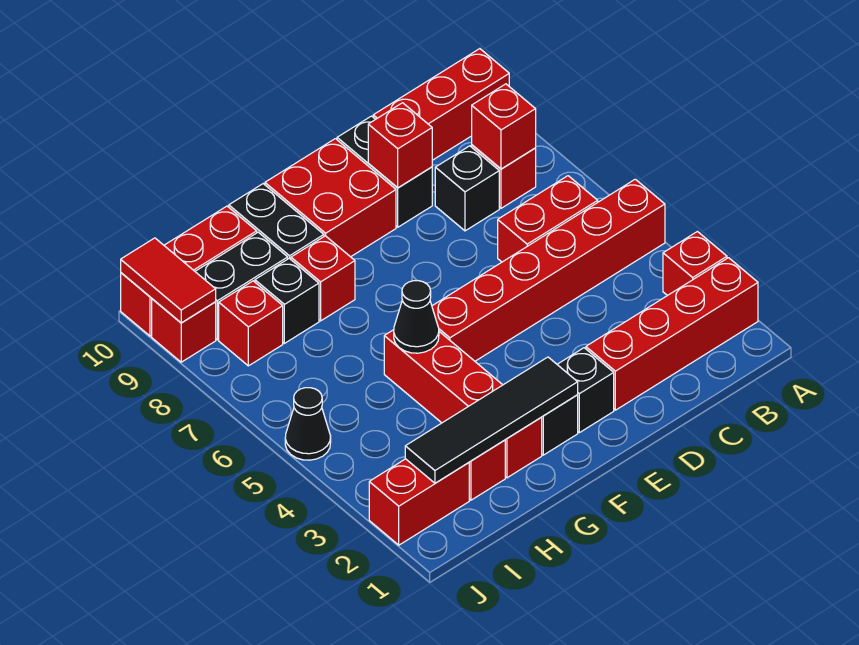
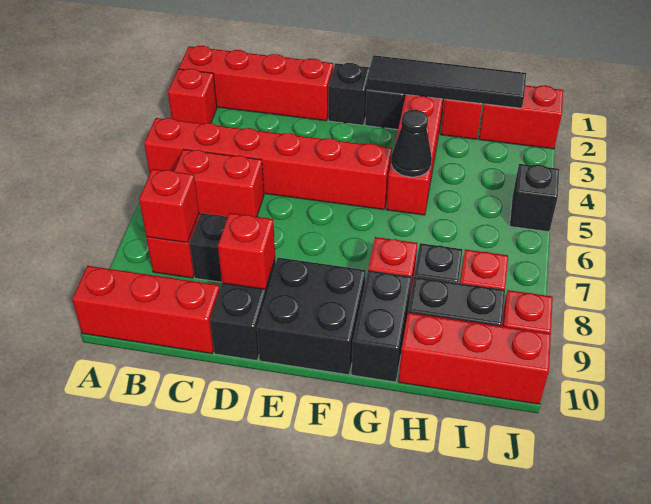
red brick E9:F10 level 1 -> black brick E9:F10 level 1
black cone J5 level 1 -> black brick J5 level 1
red tile J9:J10 level 2 -> none

